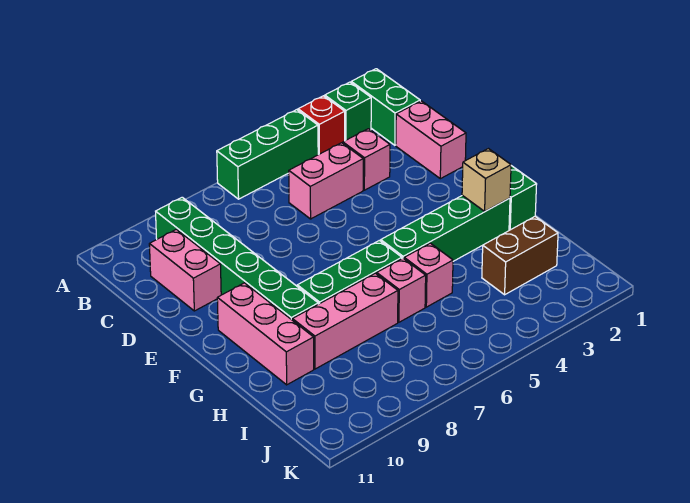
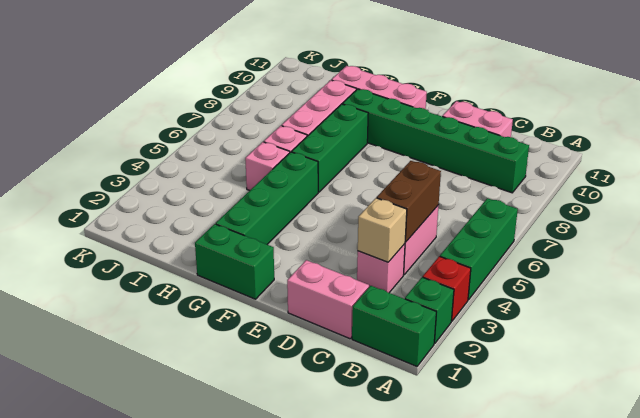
tan brick G2 level 2 -> tan brick C3 level 2
brown brick I2:I3 level 1 -> brown brick C4:C5 level 2

